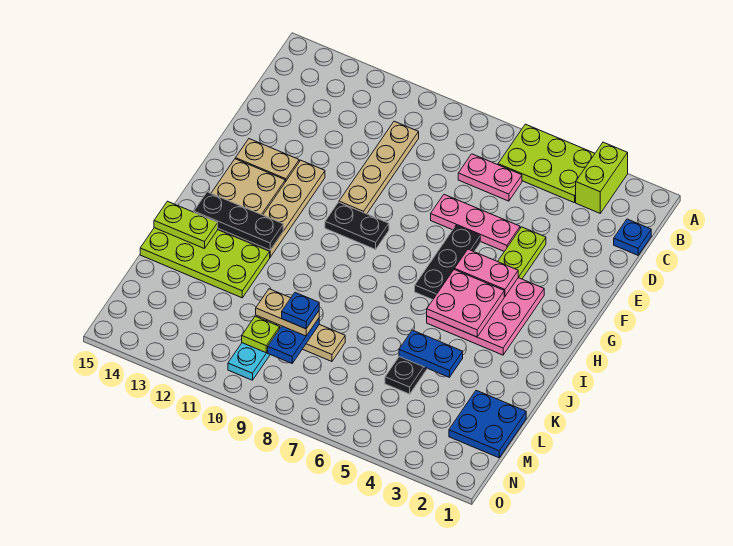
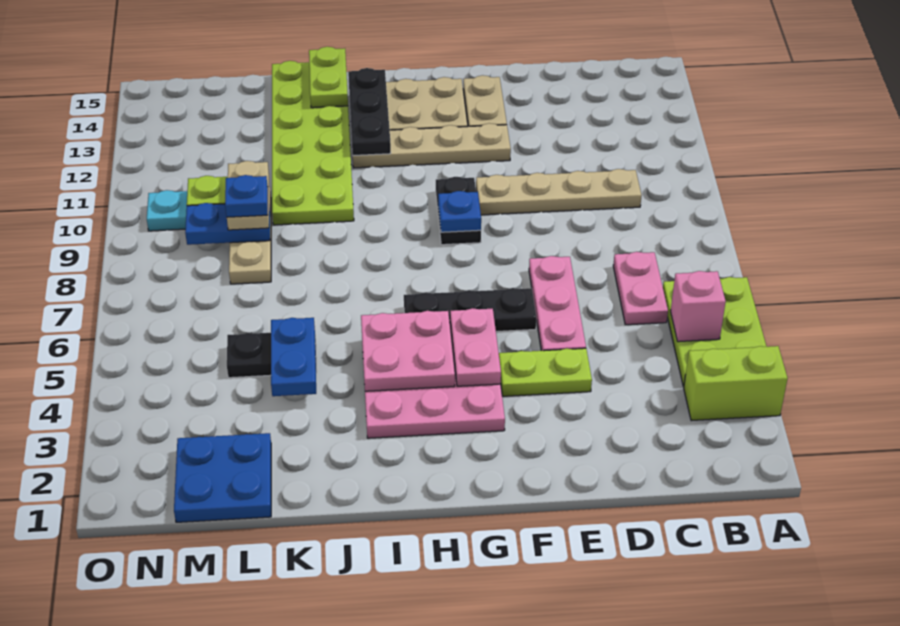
none -> pink brick B5 level 2
blue plate C1 level 1 -> blue plate G9 level 2
lime plate J12:K15 level 1 -> lime plate J10:K15 level 1

